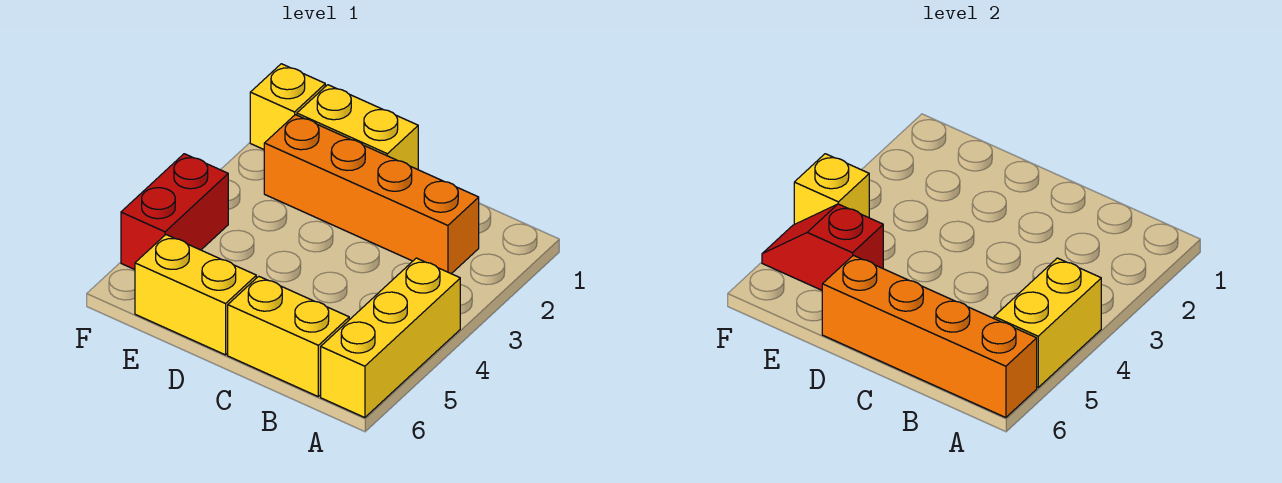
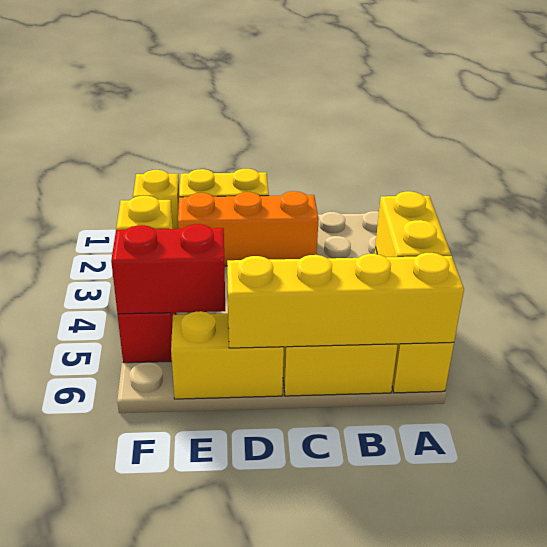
orange brick A6:D6 level 2 -> yellow brick A6:D6 level 2
orange brick B2:E2 level 1 -> orange brick C2:E2 level 1
red slope E5:F5 level 2 top E -> red brick E5:F5 level 2

